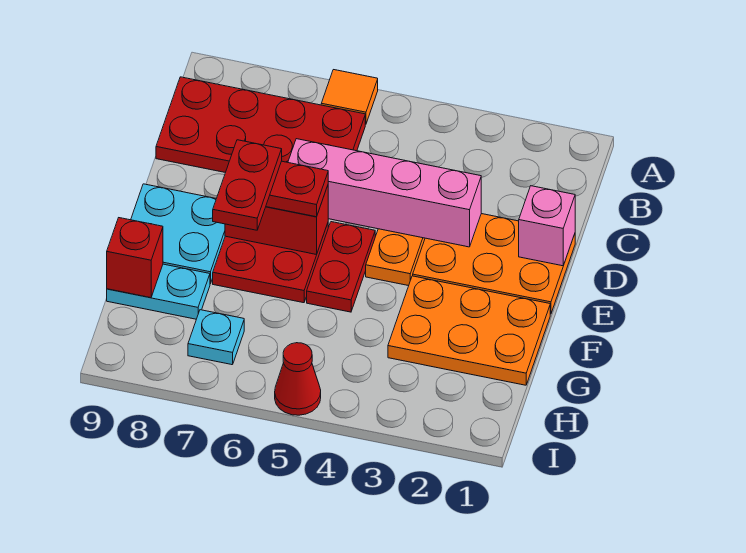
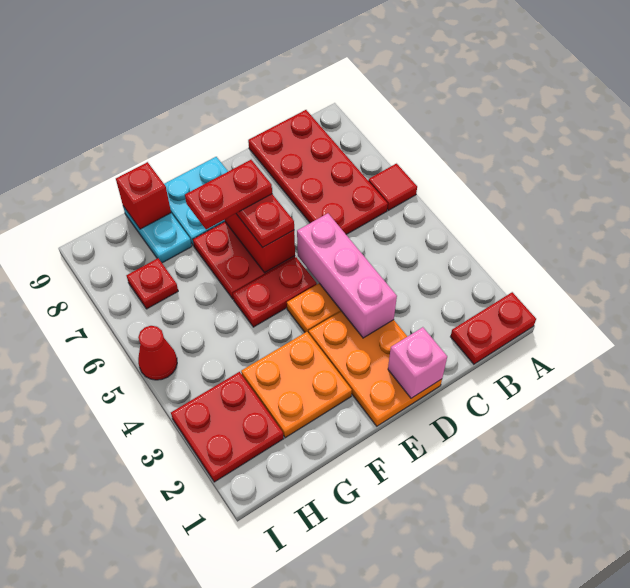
none -> red plate A1:B1 level 1
orange tile A6 level 1 -> red tile A6 level 1
pink brick D3:D6 level 2 -> pink brick D3:D5 level 2
orange plate F1:G3 level 1 -> orange plate F2:G3 level 1
none -> red plate H2:I3 level 1
cyan plate H7 level 1 -> red plate H7 level 1

